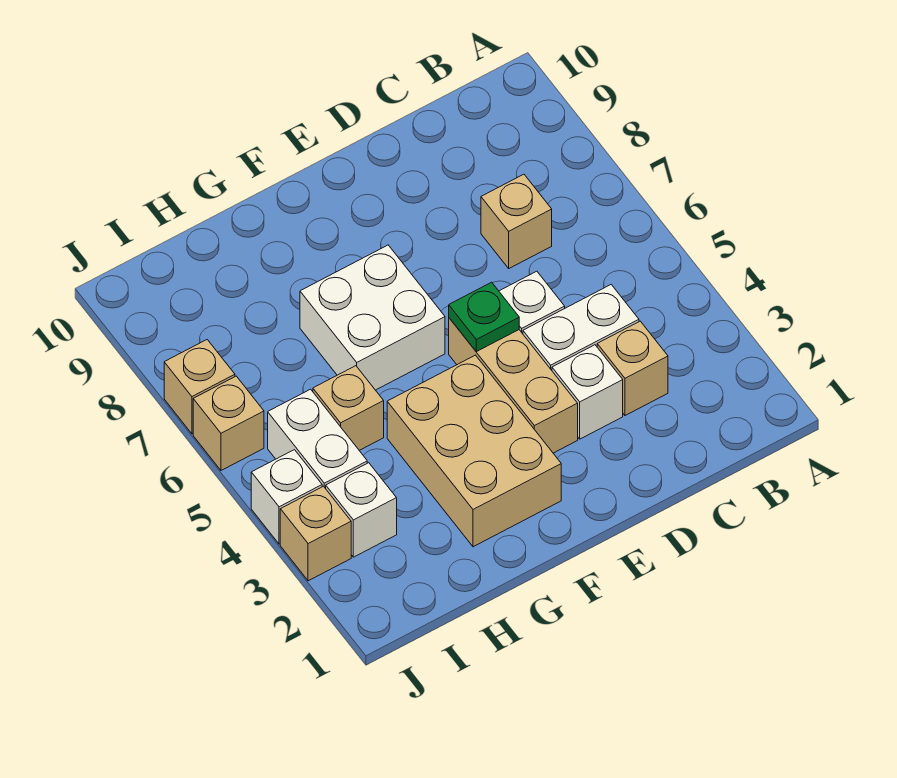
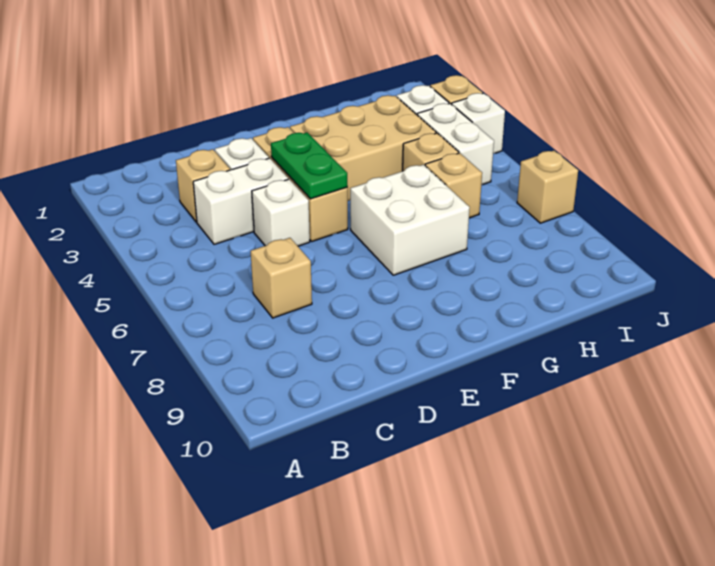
green plate E5 level 2 -> green plate E4:E5 level 2
tan brick F2:G4 level 1 -> tan brick F3:H4 level 1
tan brick J6 level 1 -> tan brick H6 level 1

